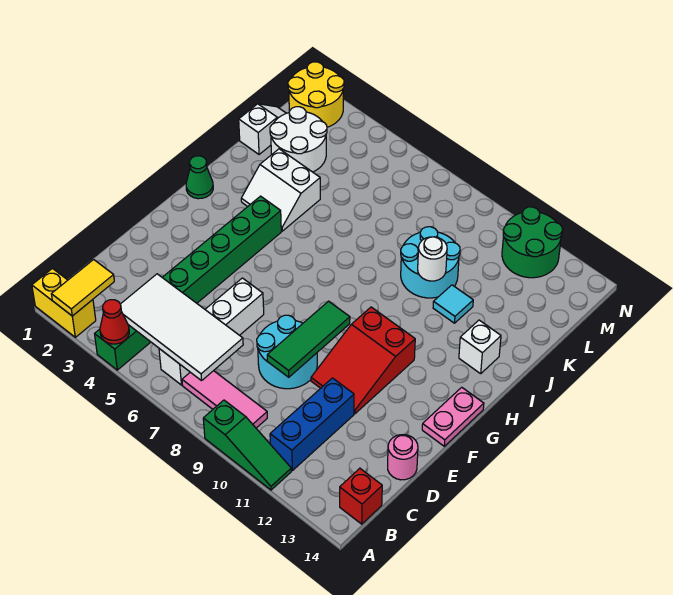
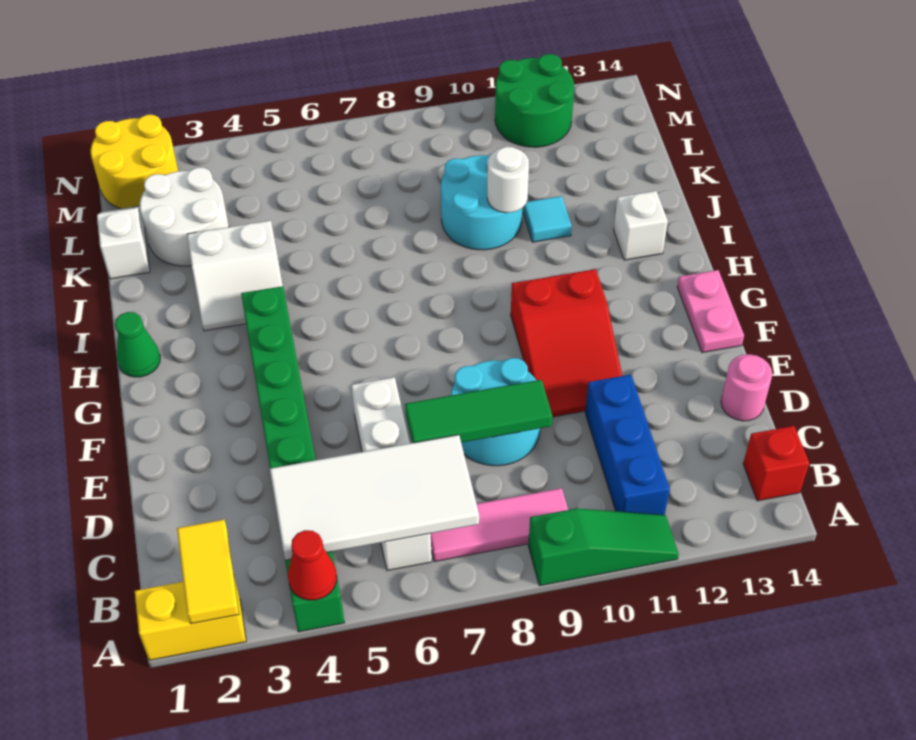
green tile D9:F9 level 2 -> green tile D7:D9 level 2

